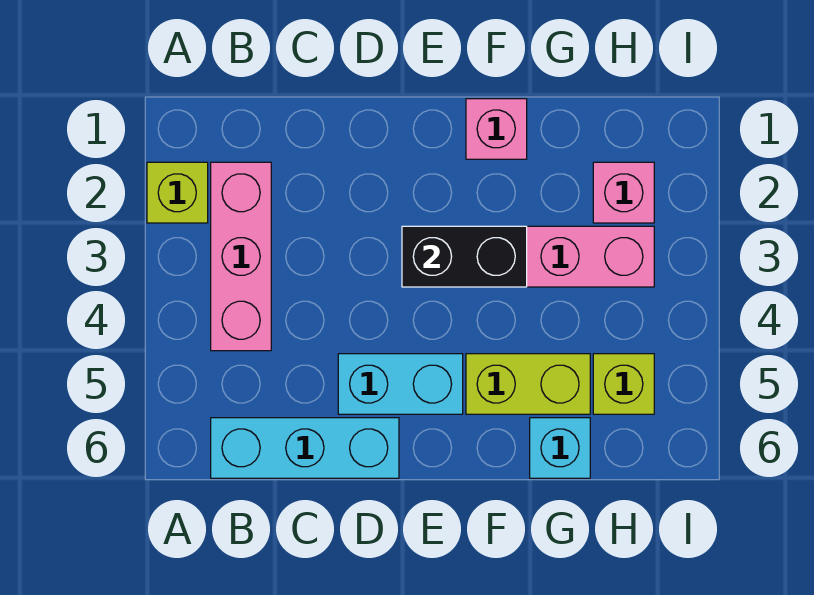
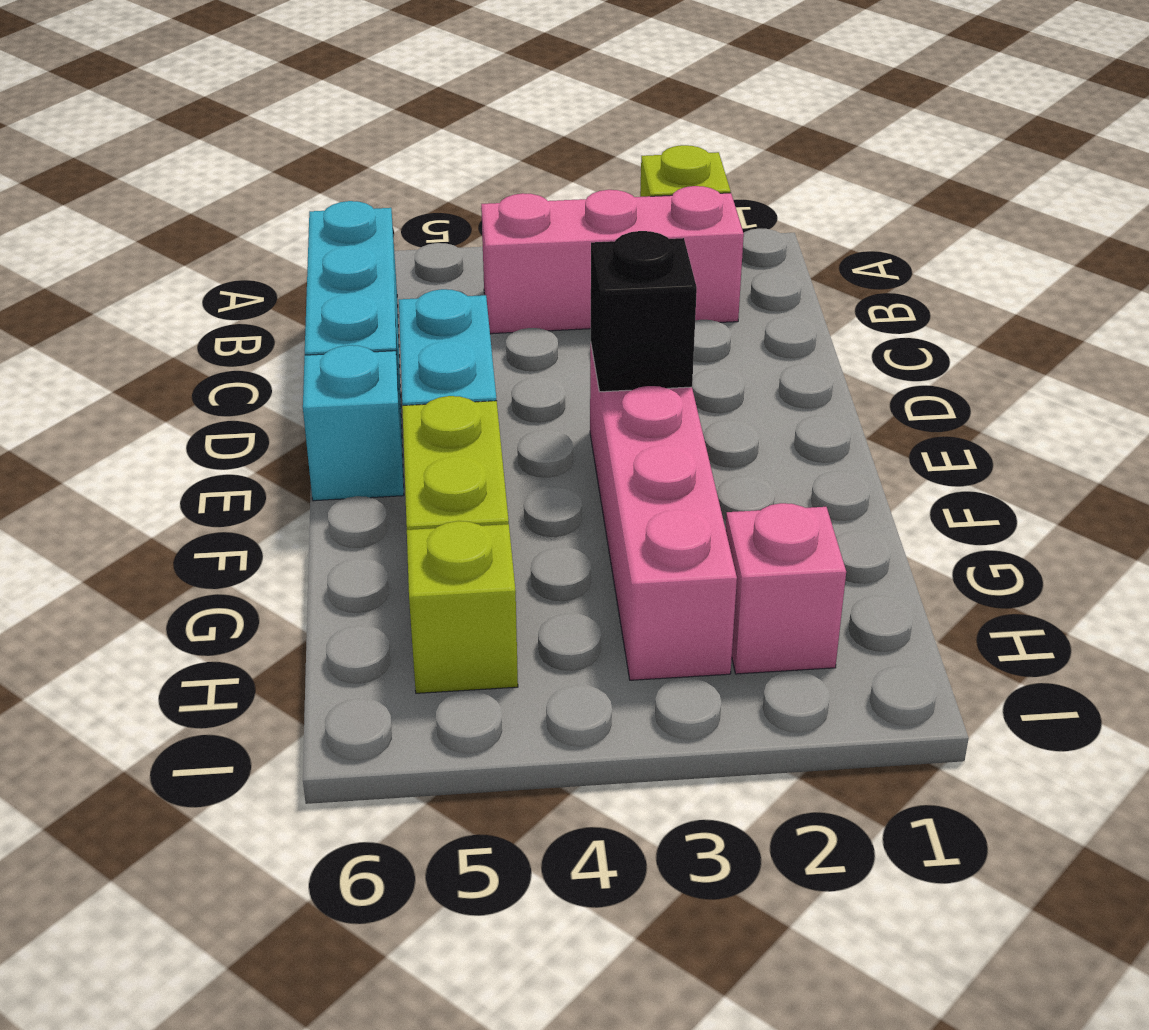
black brick E3:F3 level 2 -> black brick E3 level 2
pink brick F1 level 1 -> none
cyan brick G6 level 1 -> cyan brick E6 level 1

